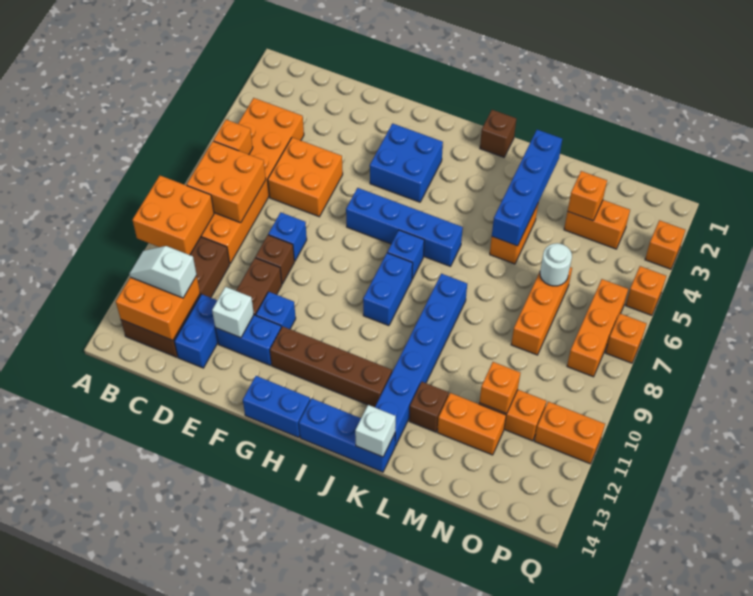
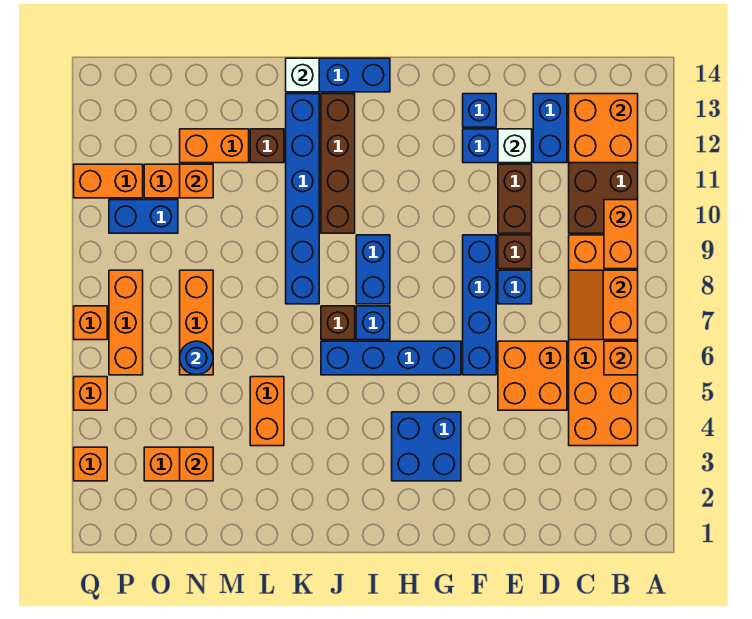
orange brick A9:B10 level 2 -> orange brick B9:B10 level 2
orange brick B7:C8 level 2 -> orange slope B7:C8 level 2 top B
white slope B12:C12 level 3 top C -> none
blue brick F11 level 1 -> blue brick F13 level 1
brown brick G12:J12 level 1 -> brown brick J10:J13 level 1
blue brick G14:H14 level 1 -> blue brick O10:P10 level 1
brown brick J1 level 1 -> brown brick J7 level 1
blue brick L2:L5 level 2 -> blue brick F6:F9 level 1
white round brick N6 level 2 -> blue round brick N6 level 2

